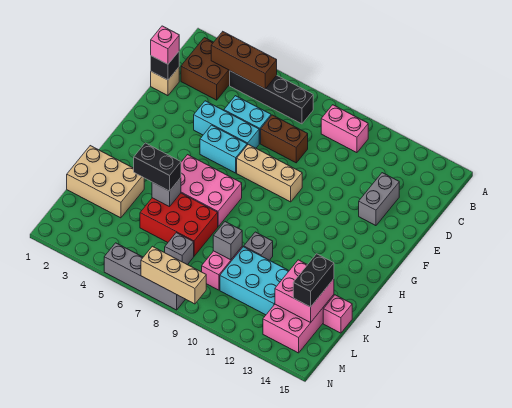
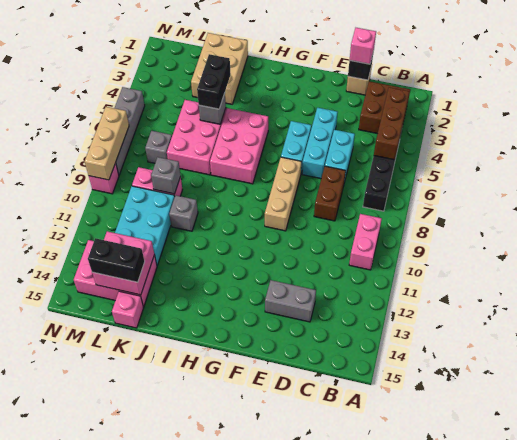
red brick J5:K7 level 1 -> pink brick J5:K7 level 1
none -> pink brick N9 level 1

